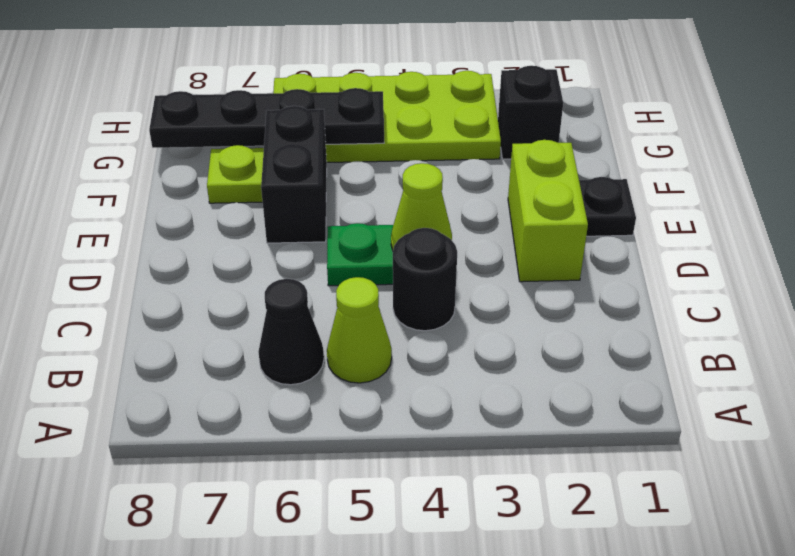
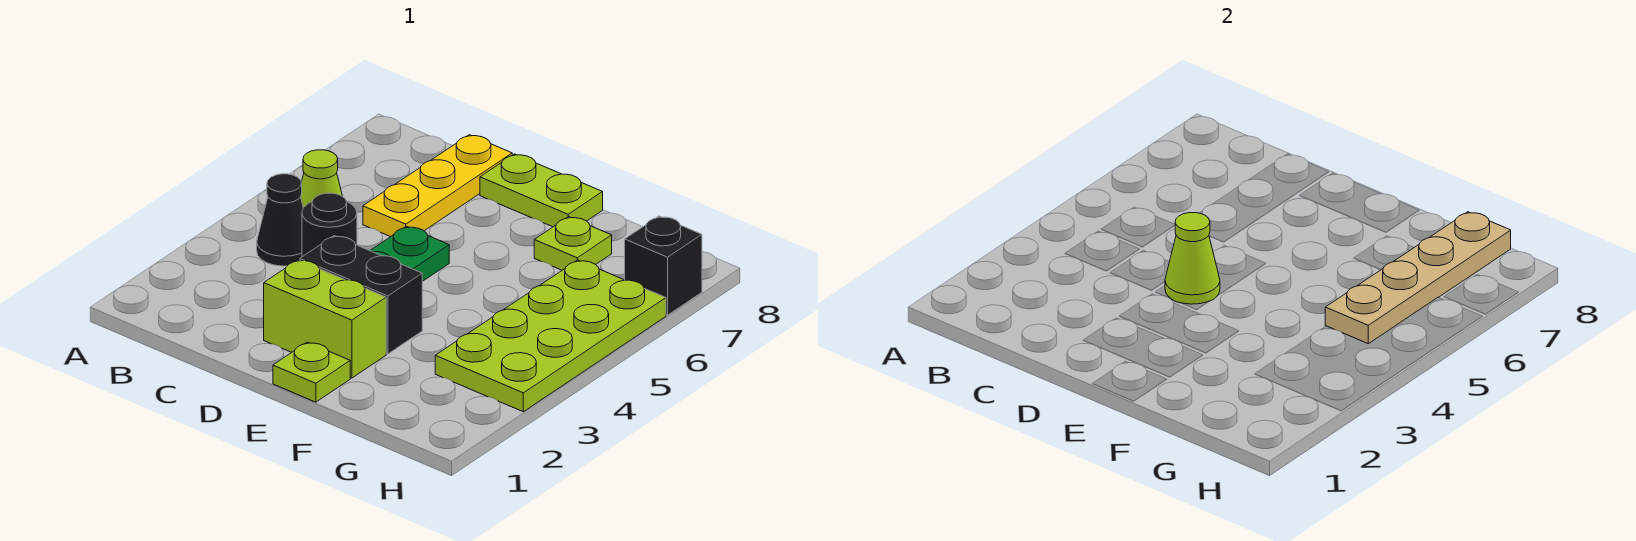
black cone B6 level 1 -> black cone B4 level 1
none -> yellow plate C6:C8 level 1
none -> lime plate D8:E8 level 1
black plate E1 level 1 -> lime plate E1 level 1
black brick E6:F6 level 1 -> black brick D3:E3 level 1
black brick G2 level 1 -> black brick H7 level 1
black plate G5:G8 level 2 -> tan plate G5:G8 level 2

